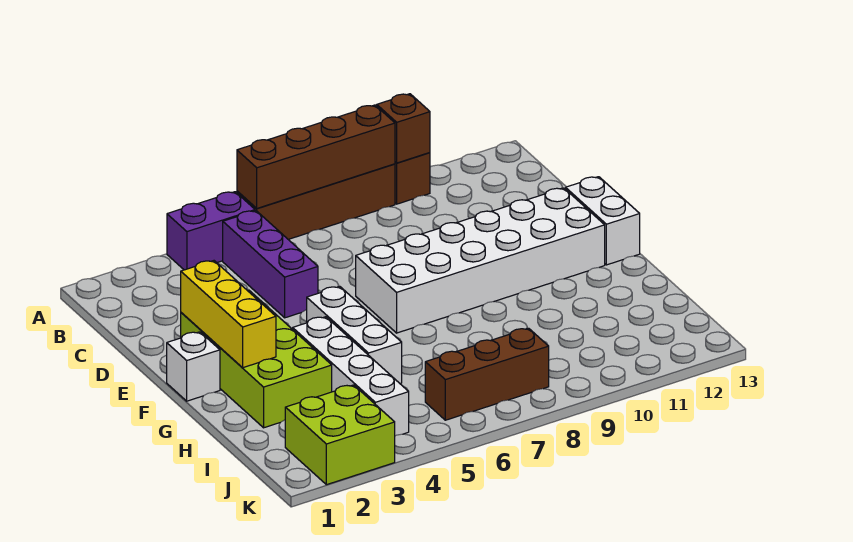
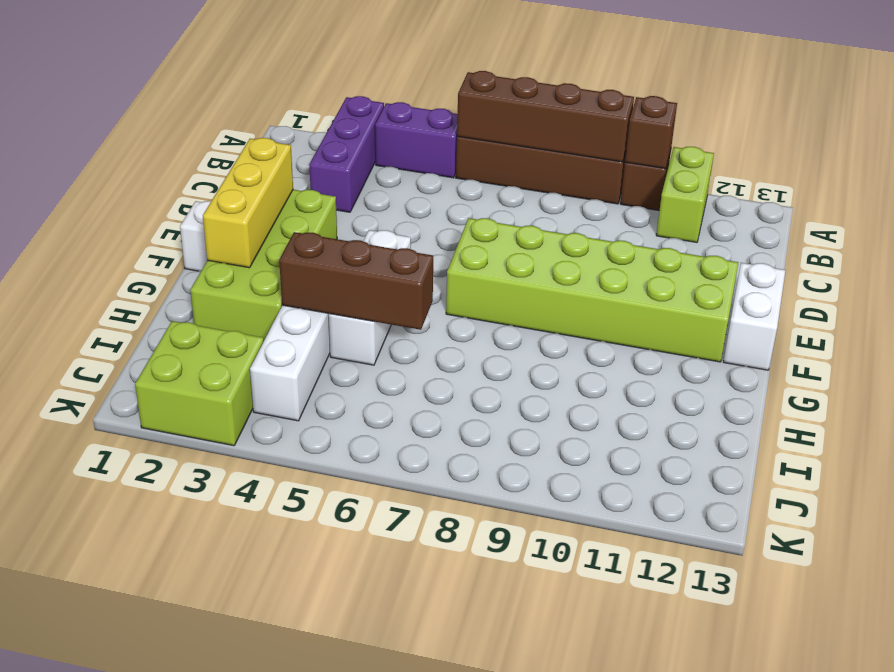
none -> lime brick A11:B11 level 1
purple brick B5:D5 level 1 -> purple brick A3:C3 level 1
white brick E7:F12 level 1 -> lime brick E7:F12 level 1
brown brick J6:J8 level 1 -> brown brick H4:H6 level 2

